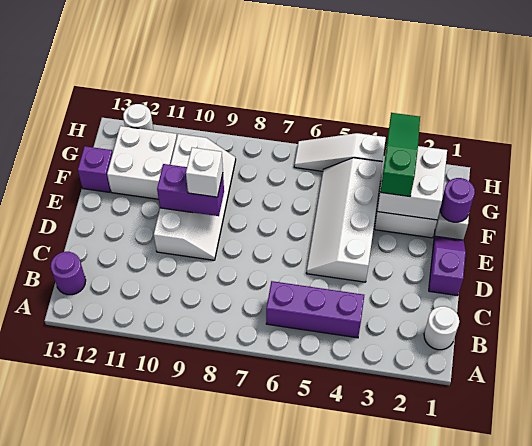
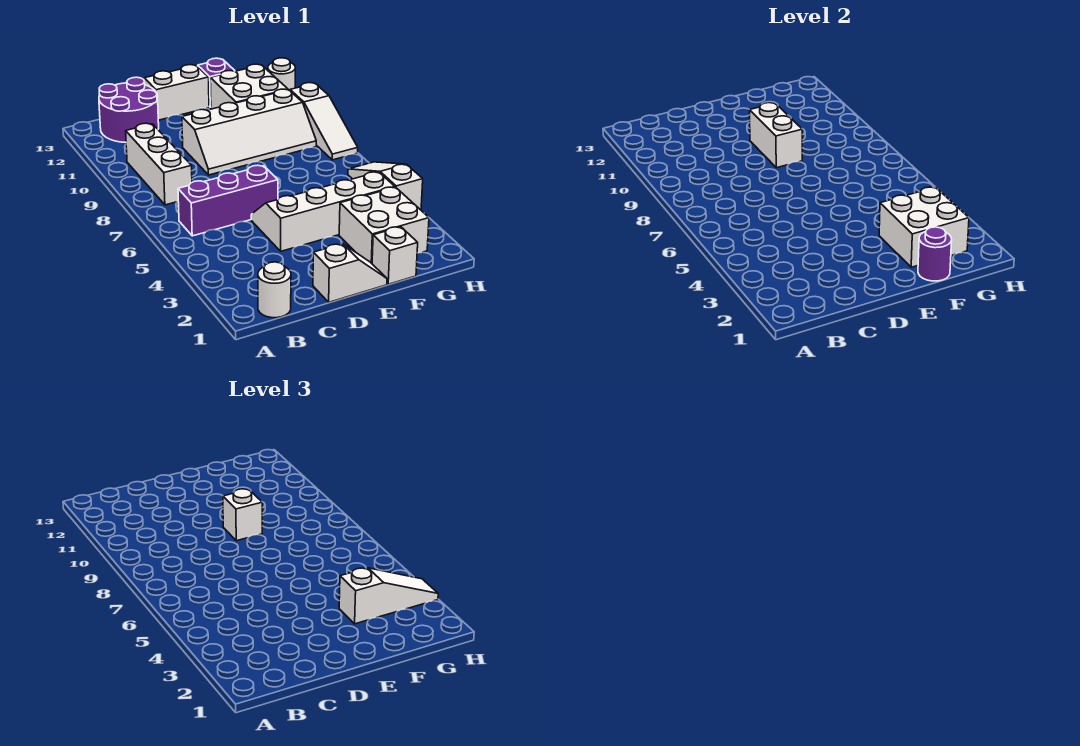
purple brick B4:B6 level 1 -> purple brick B6:D6 level 1
none -> white brick B8:B10 level 1
purple round brick B13 level 1 -> purple round brick B12:C13 level 1
purple slope D1:E1 level 1 top D -> white slope D1:E1 level 1 top D
none -> white brick D13:E13 level 1
purple brick E9:E10 level 2 -> white brick E9:E10 level 2
green slope F3:H3 level 3 top F -> white slope F3:H3 level 3 top F
none -> white slope H8:H10 level 1 top 10

